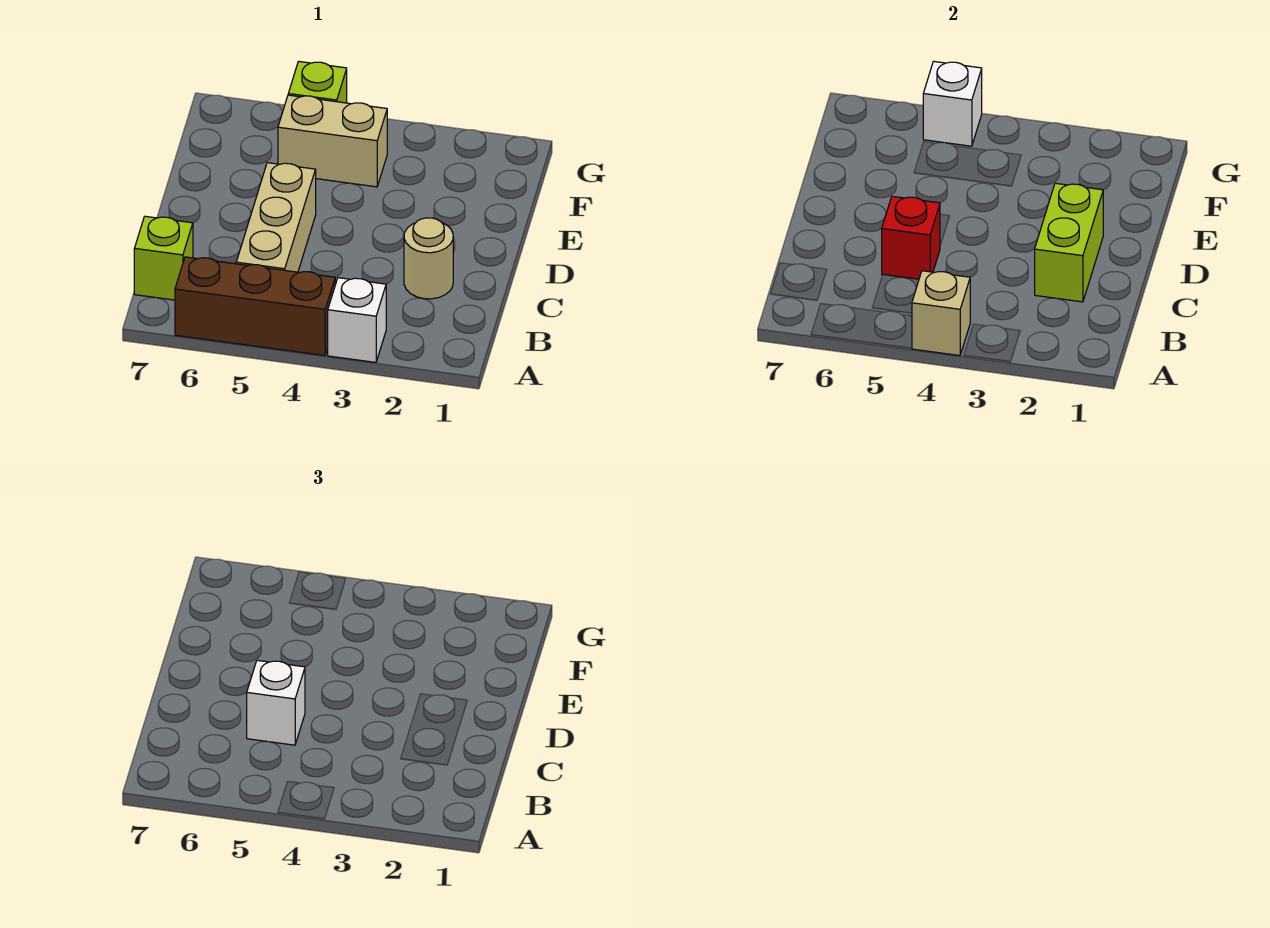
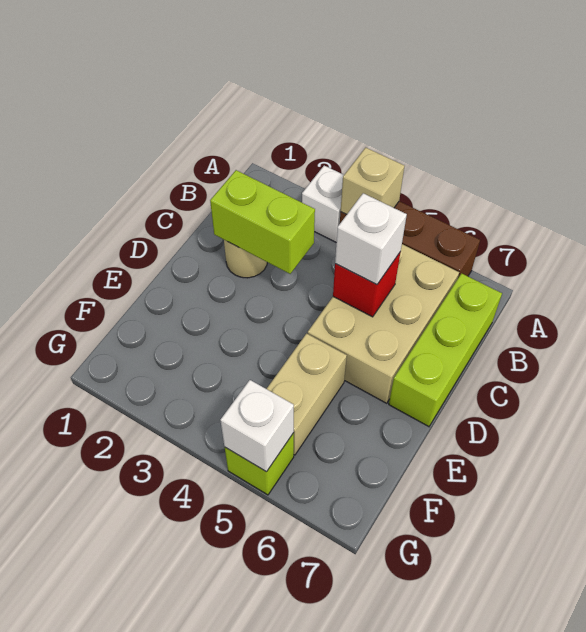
tan brick B5:D5 level 1 -> tan brick B5:D6 level 1
lime brick B7 level 1 -> lime brick B7:D7 level 1
lime brick C2:D2 level 2 -> lime brick C2:C3 level 2
tan brick F4:F5 level 1 -> tan brick E5:F5 level 1

